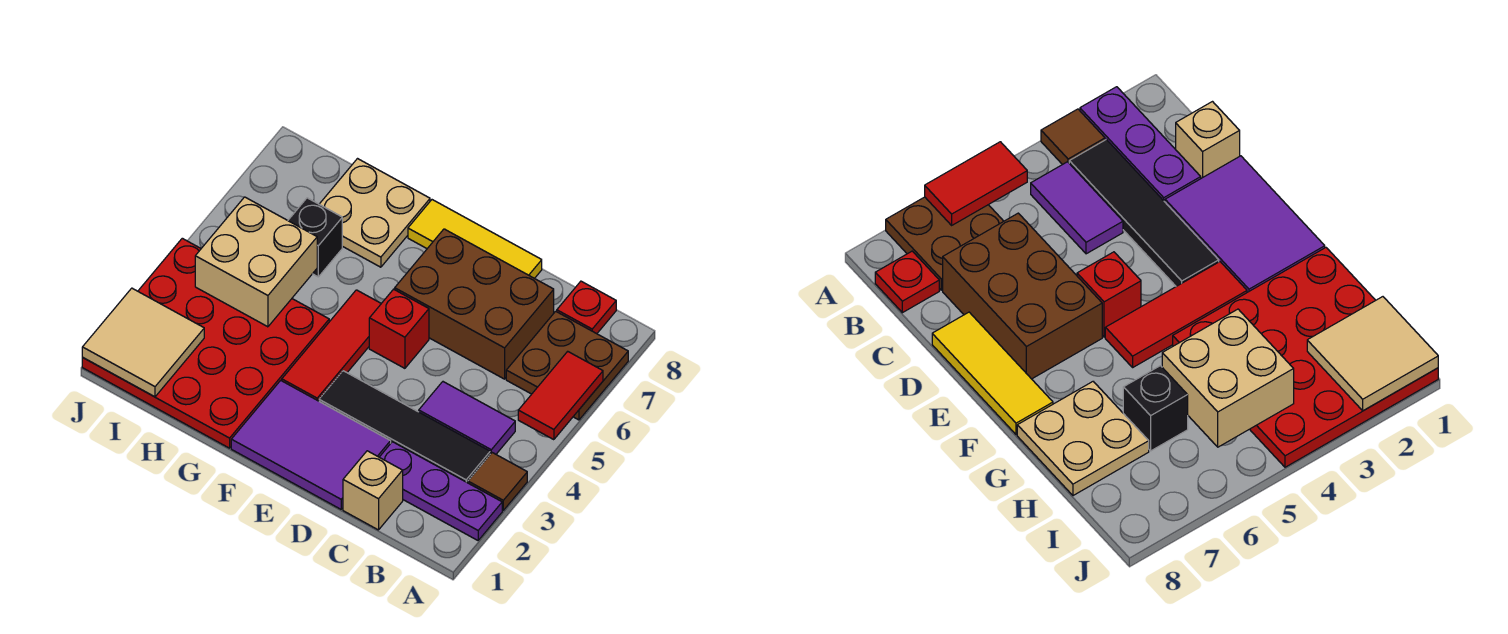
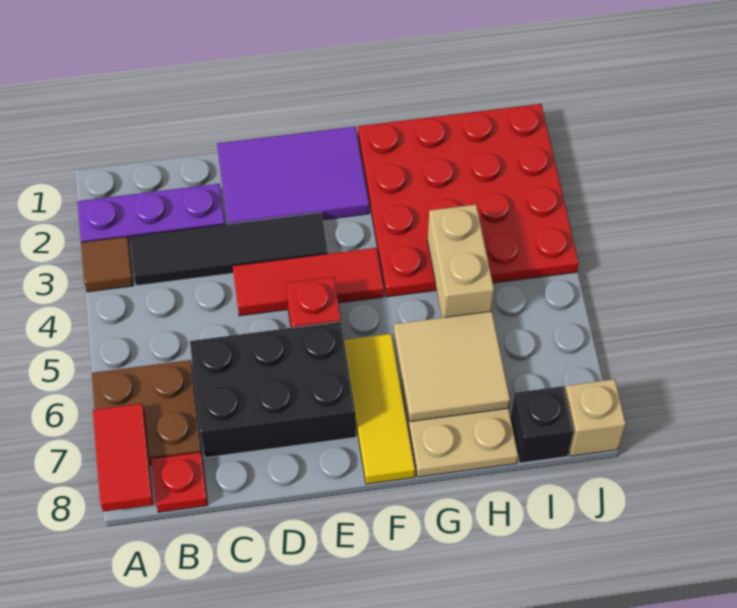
red tile A5:A6 level 2 -> red tile A7:A8 level 2
purple tile B4:C4 level 1 -> none
tan brick C1 level 1 -> tan brick J8 level 1
brown brick C6:E7 level 1 -> black brick C6:E7 level 1
yellow tile D8:F8 level 1 -> yellow tile F6:F8 level 1
red tile F3:F5 level 1 -> red tile D4:F4 level 1
tan brick H4:I5 level 2 -> tan brick H4:H5 level 2
black brick H6 level 1 -> black brick I8 level 1
tan tile I1:J2 level 2 -> tan tile G6:H7 level 2

